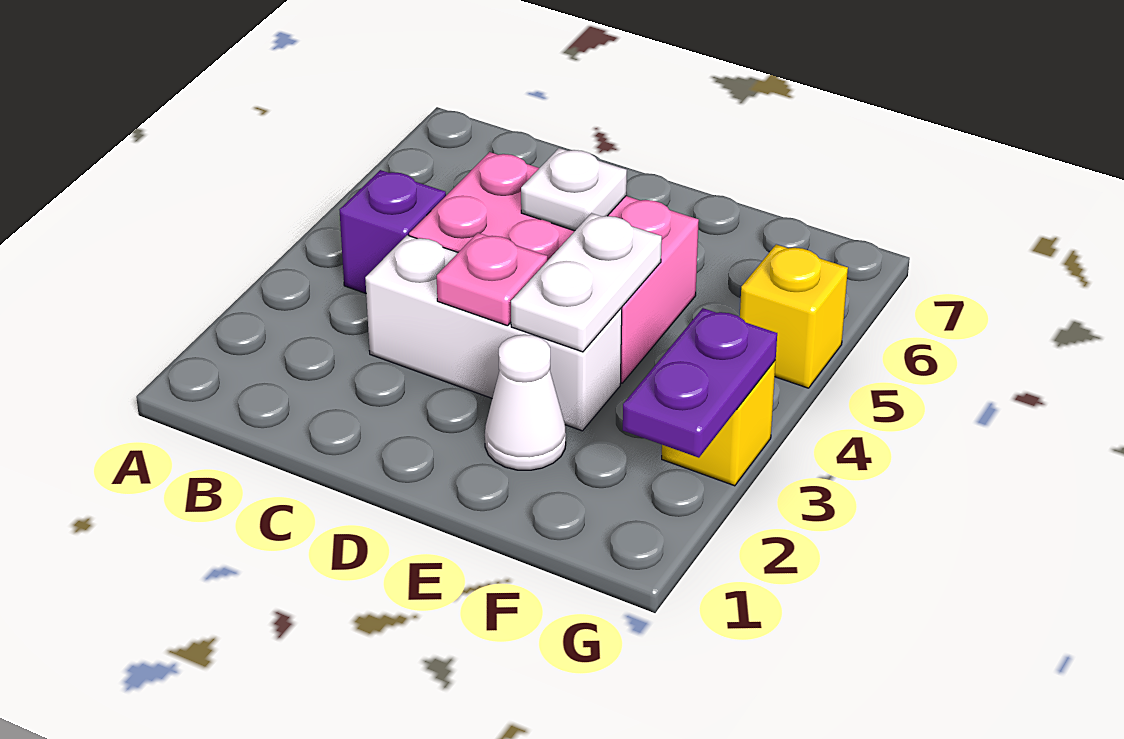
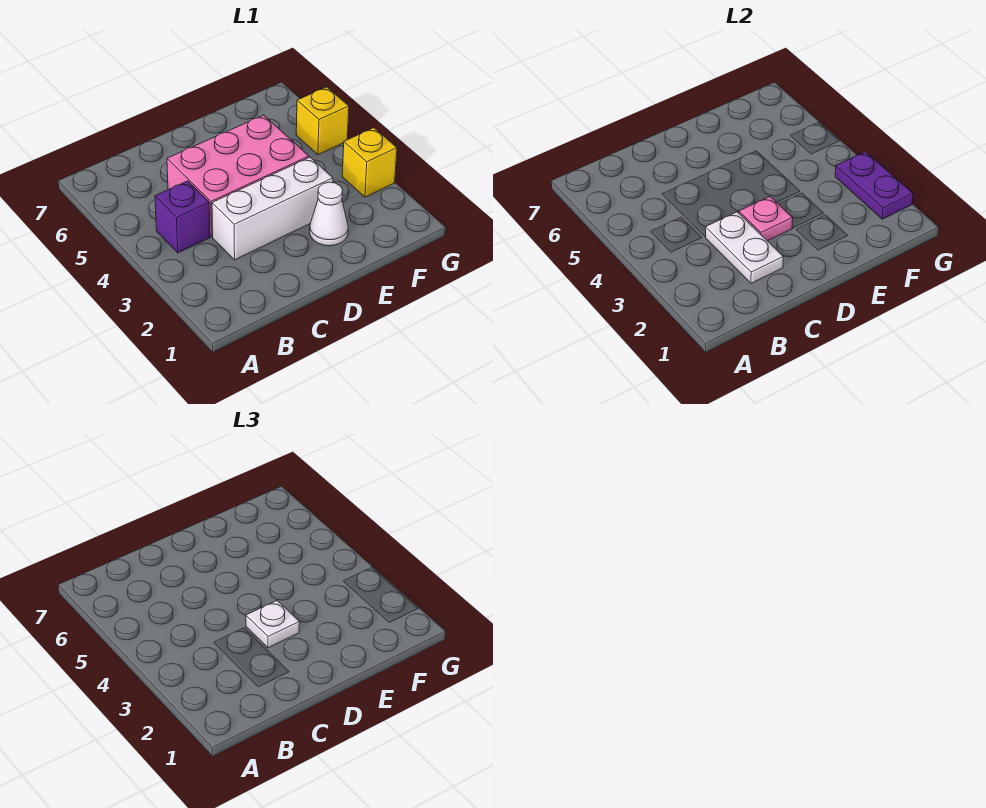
white plate D5 level 2 -> white plate D3 level 3
white plate E3:E4 level 2 -> white plate C2:C3 level 2

